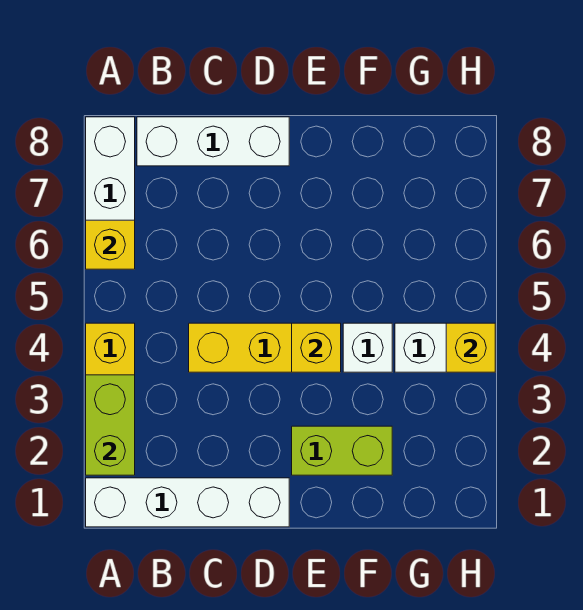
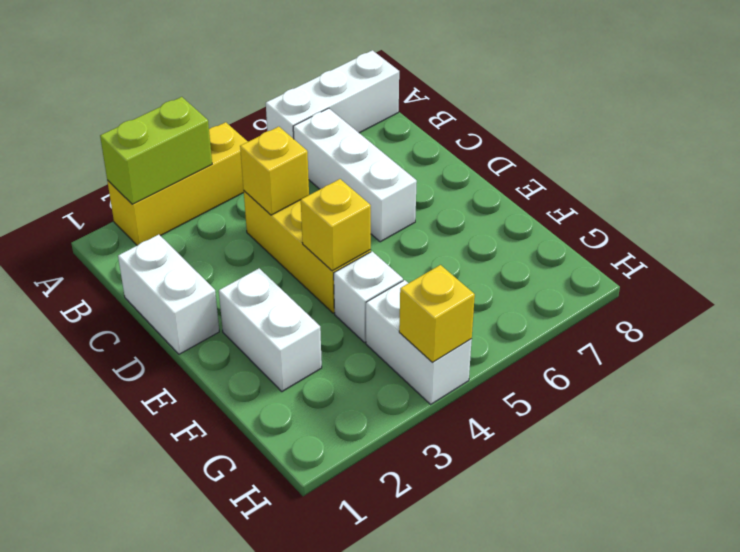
white brick A1:D1 level 1 -> white brick C1:D1 level 1
yellow brick A6 level 2 -> yellow brick C4 level 2
white brick B8:D8 level 1 -> white brick B6:D6 level 1
lime brick E2:F2 level 1 -> white brick E2:F2 level 1

